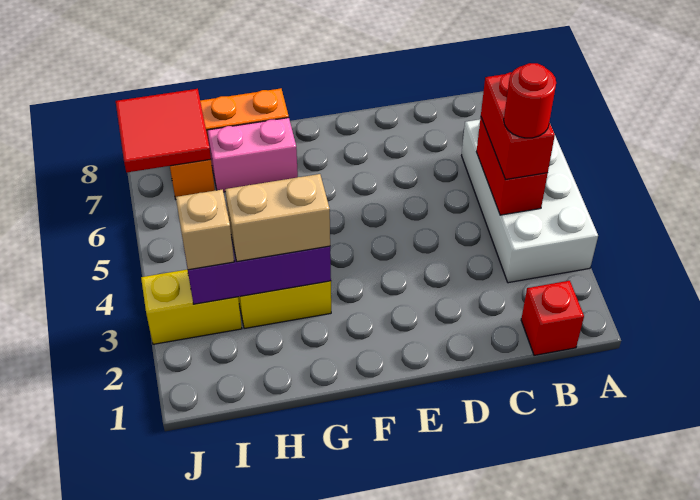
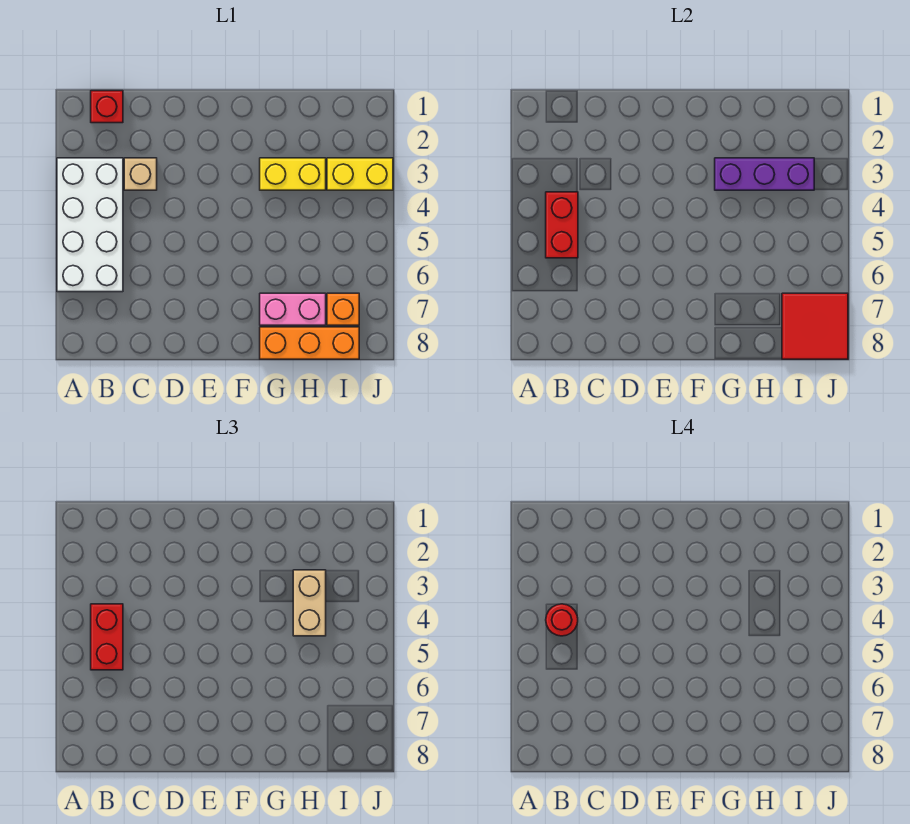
tan brick G3:H3 level 3 -> tan brick H3:H4 level 3
tan brick I3 level 3 -> tan brick C3 level 1

